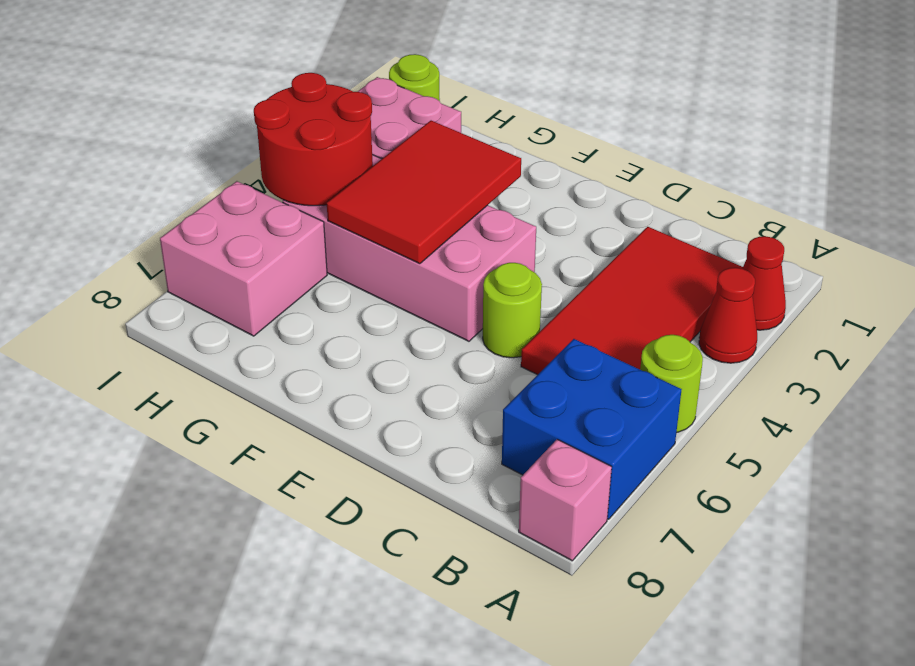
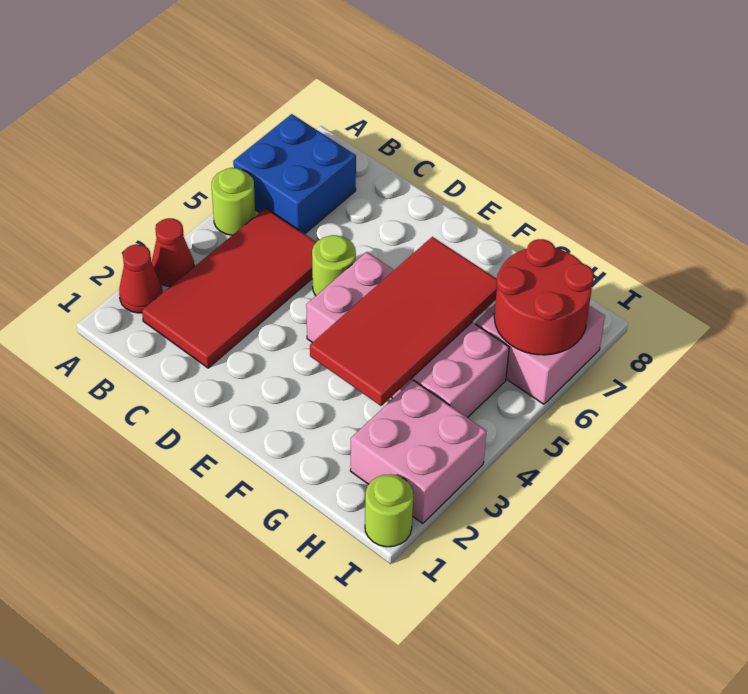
pink brick A8 level 1 -> none
red tile F3:G5 level 2 -> red tile F3:G6 level 2
red round brick H4:I5 level 2 -> red round brick H6:I7 level 2

